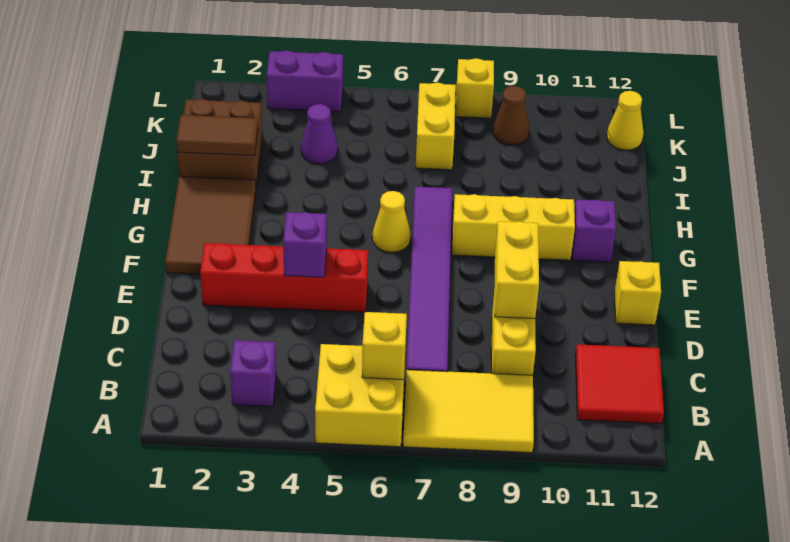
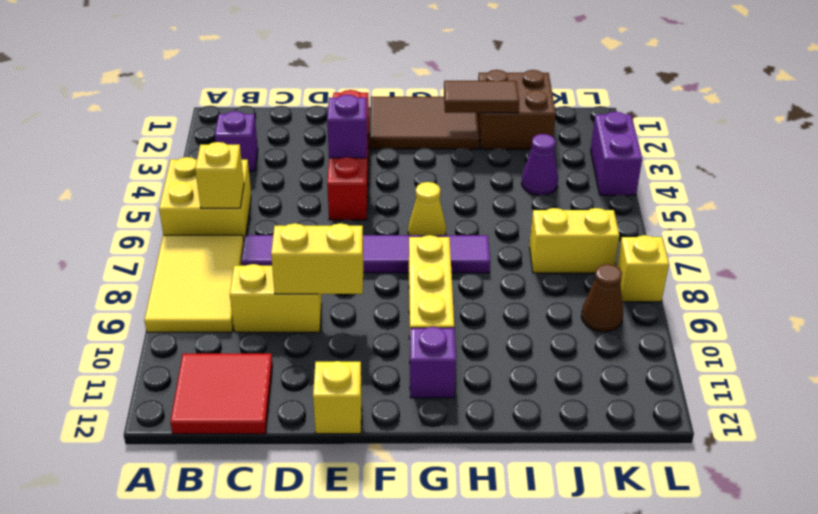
brown tile I1:I2 level 2 -> brown tile H2:I2 level 2
yellow cone K12 level 1 -> none

